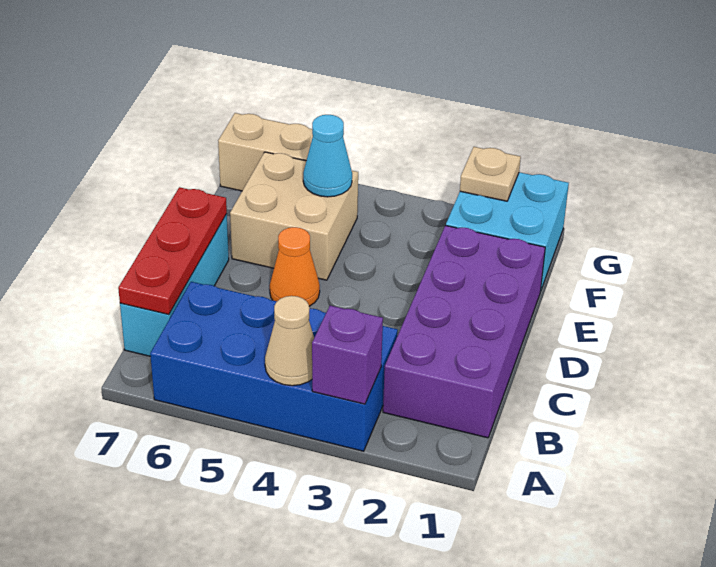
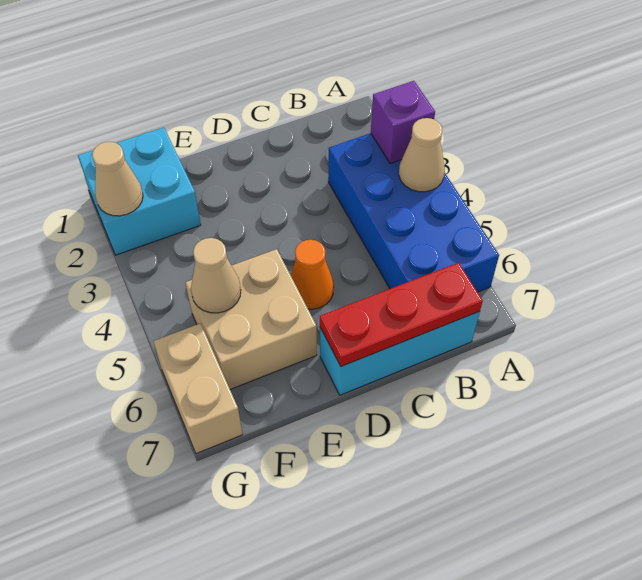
purple brick B1:E2 level 1 -> none
cyan cone F5 level 2 -> tan cone F5 level 2
tan plate G2 level 2 -> tan cone G2 level 2

